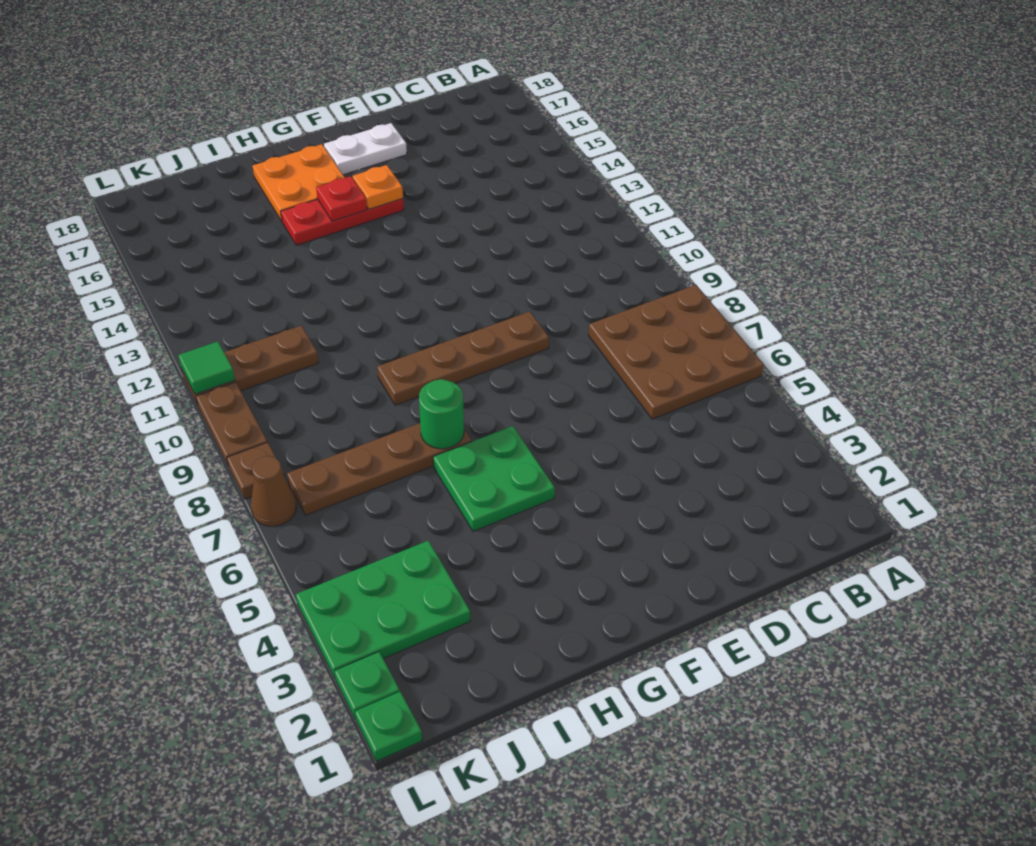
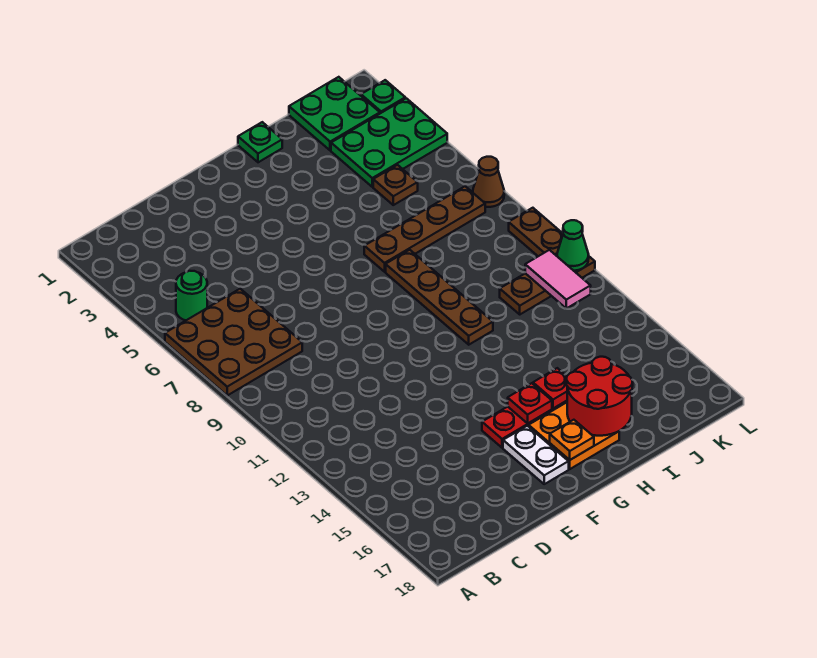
brown plate E9:H9 level 1 -> brown plate H8:H11 level 1
white plate E17:F17 level 1 -> white plate F16:F17 level 1
orange plate F15 level 2 -> orange plate G17 level 2
green plate G5:H6 level 1 -> green plate J1:K2 level 1
green round brick H7 level 2 -> green round brick B5 level 1
none -> red plate H15 level 2
none -> red round brick H16:I17 level 2
none -> pink tile K11:K12 level 2
green plate L1 level 1 -> green plate H1 level 1
brown plate L8 level 1 -> brown plate J5 level 1
green tile L11 level 2 -> green cone L11 level 2

